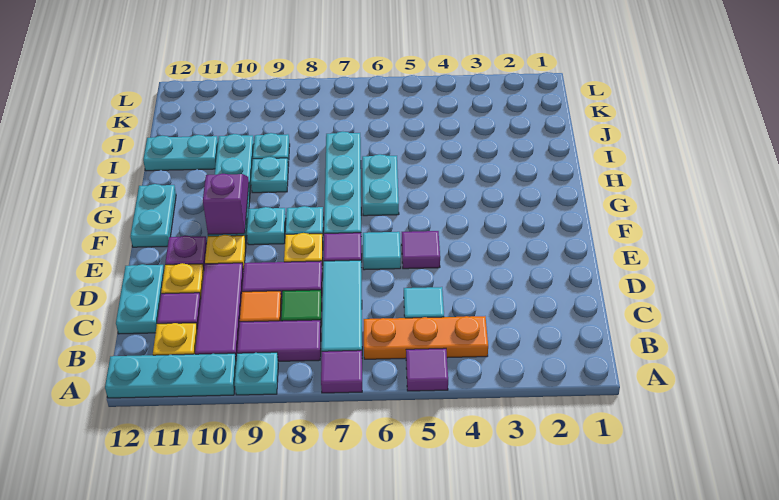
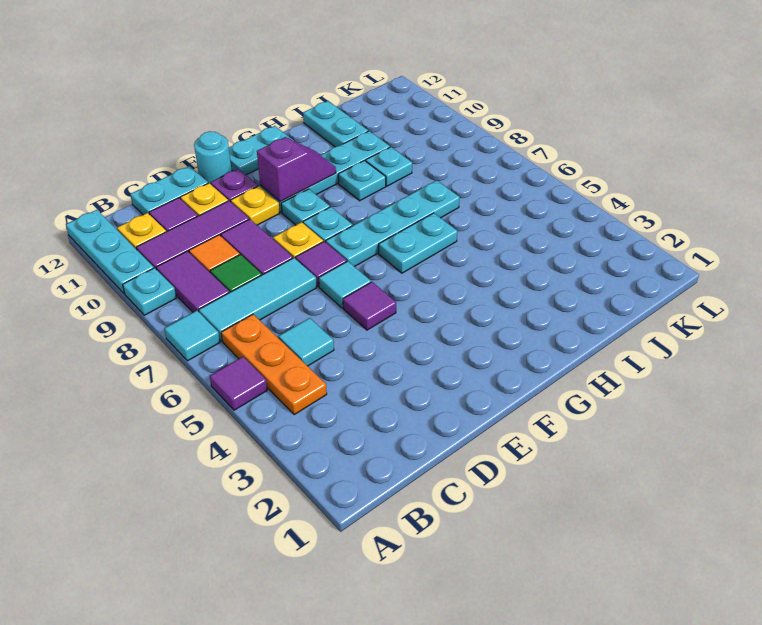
purple tile A7 level 1 -> cyan tile A7 level 1
none -> cyan round brick E12 level 1

